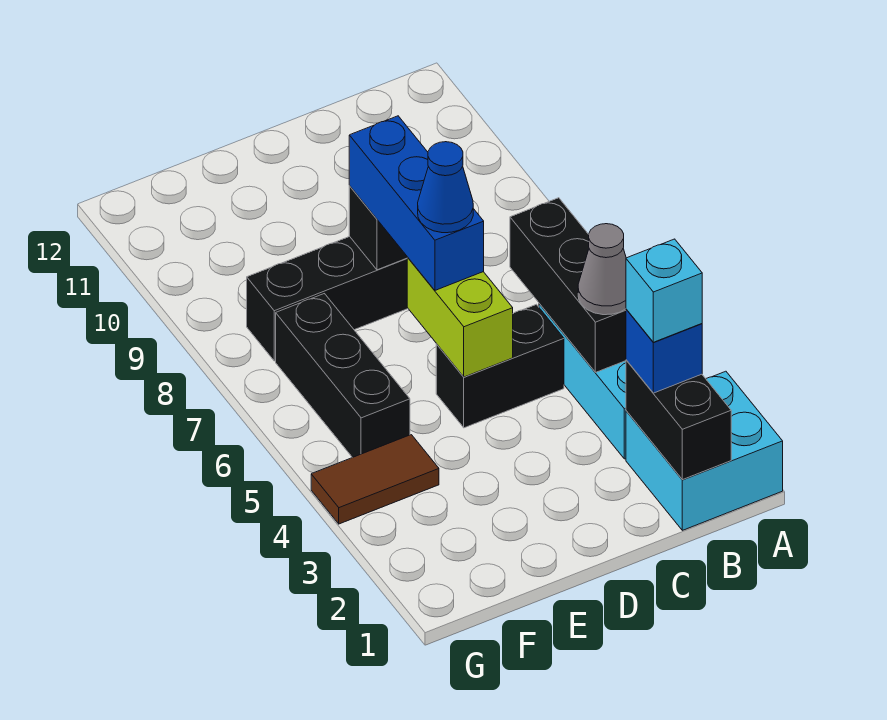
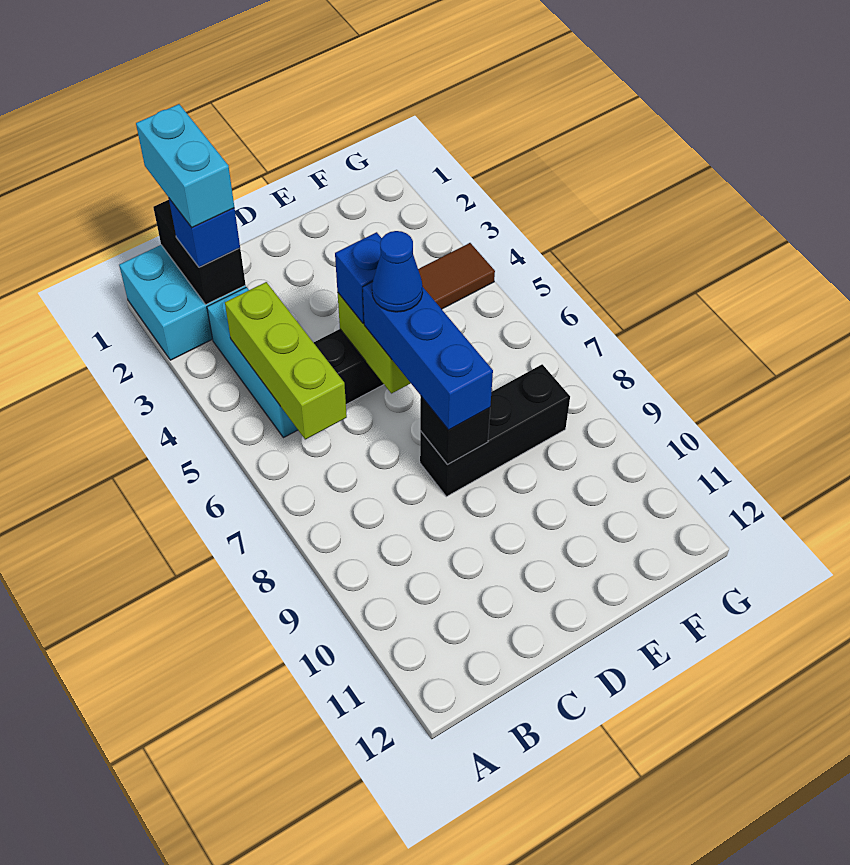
cyan brick B2 level 4 -> cyan brick B1:B2 level 4
black brick B4:B6 level 2 -> lime brick B4:B6 level 2
grey cone B4 level 3 -> none
none -> blue brick D5 level 3
black brick F5:F7 level 1 -> none

